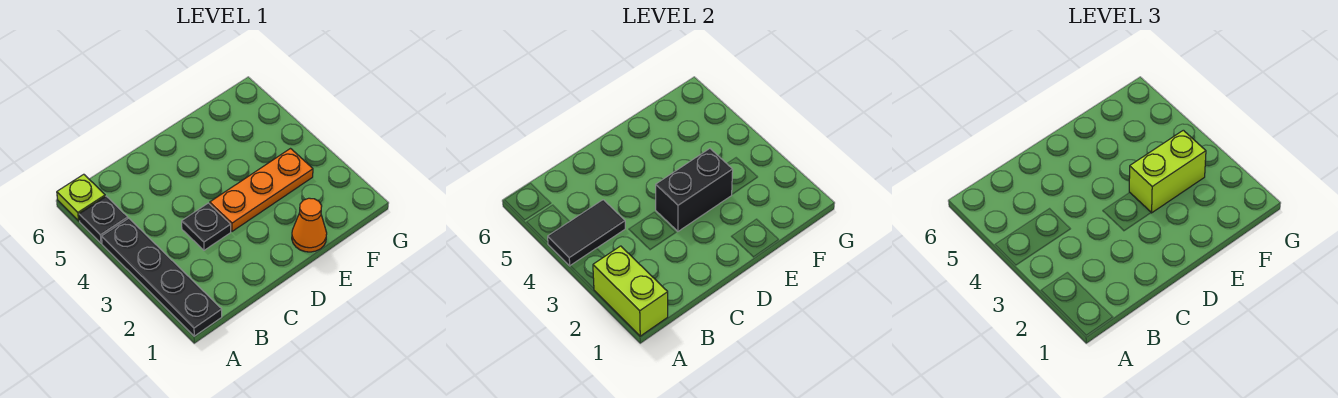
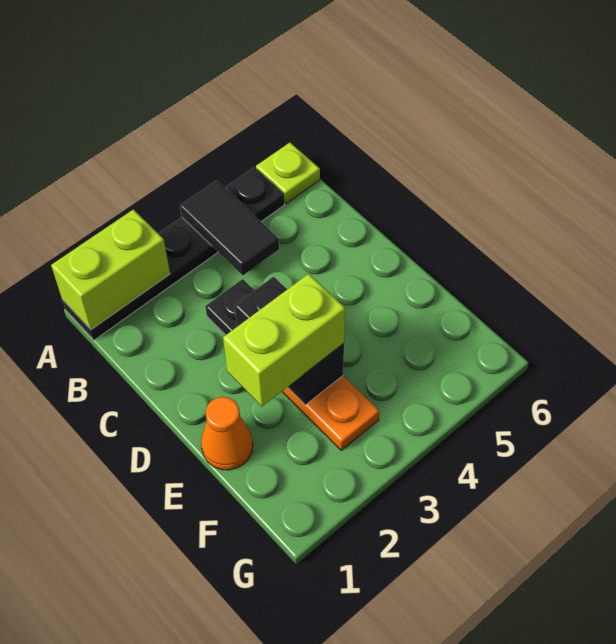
lime brick E3:F3 level 3 -> lime brick E2:E3 level 3

